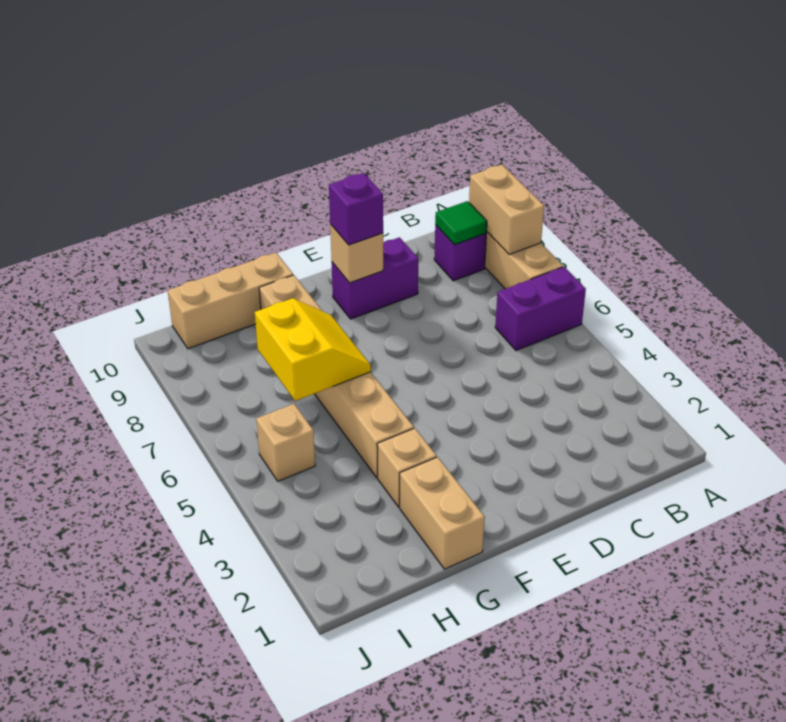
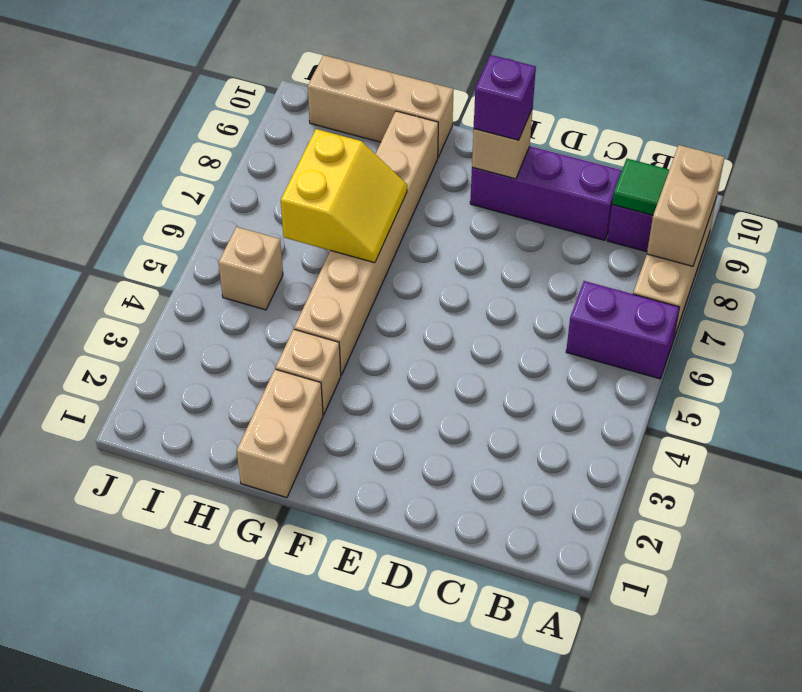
purple brick D9:E9 level 1 -> purple brick C9:E9 level 1

